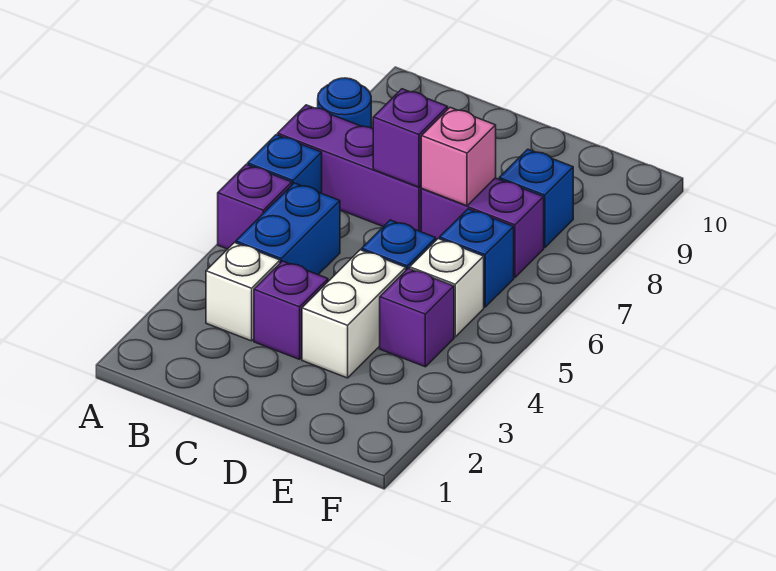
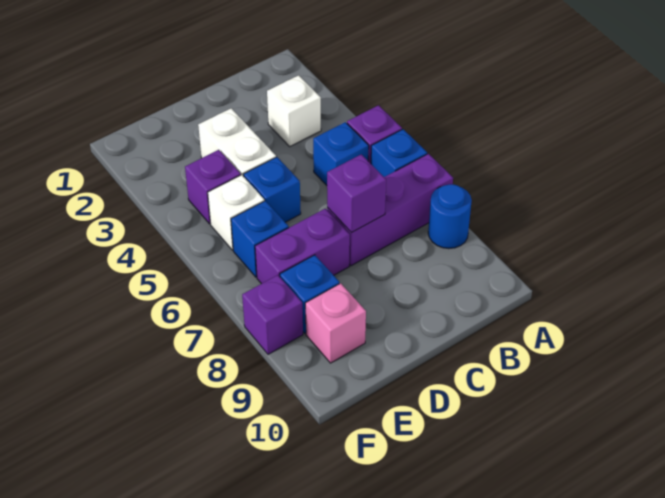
blue brick B4:B5 level 1 -> blue brick B5 level 1
purple brick C3 level 1 -> purple brick F8 level 1
pink brick D7 level 2 -> pink brick E9 level 1

